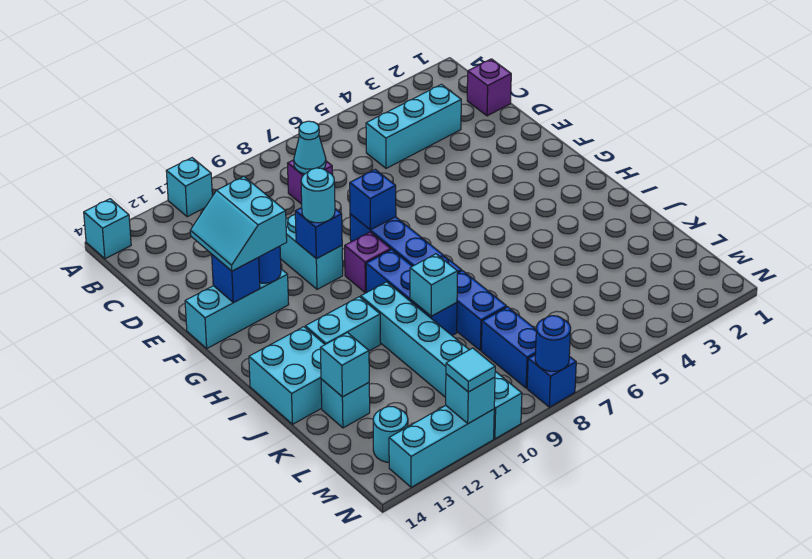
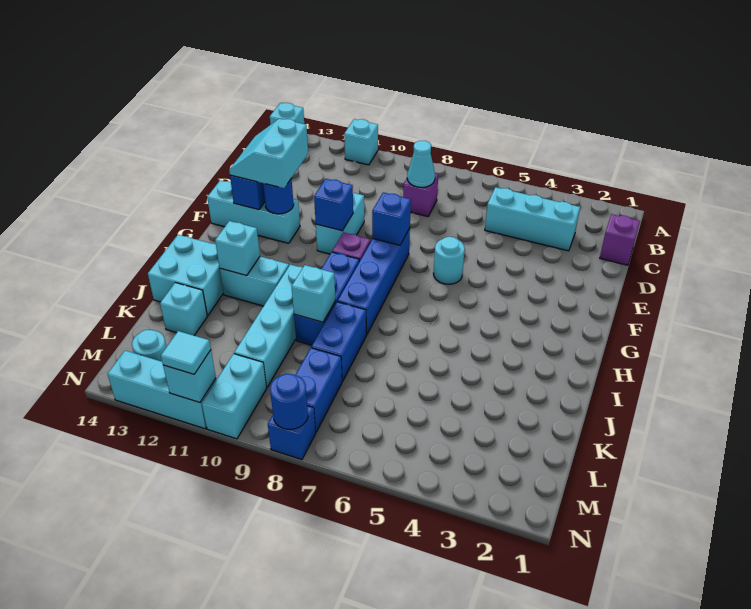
cyan round brick F10 level 3 -> cyan round brick F6 level 1
cyan brick K13 level 2 -> cyan brick I12 level 2

